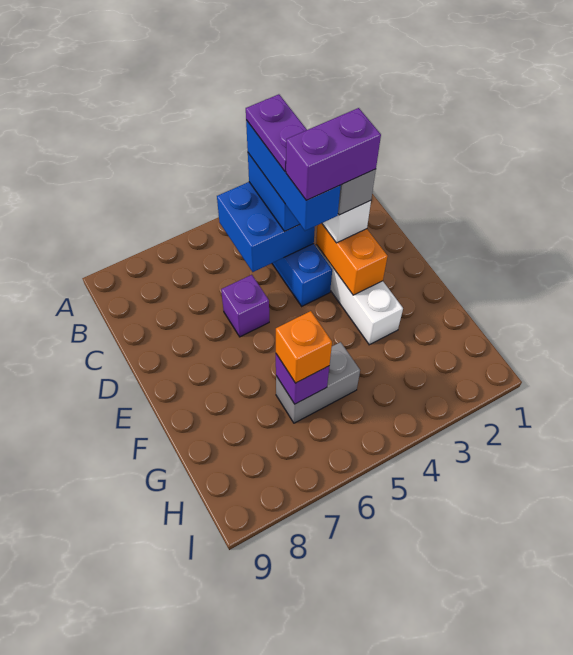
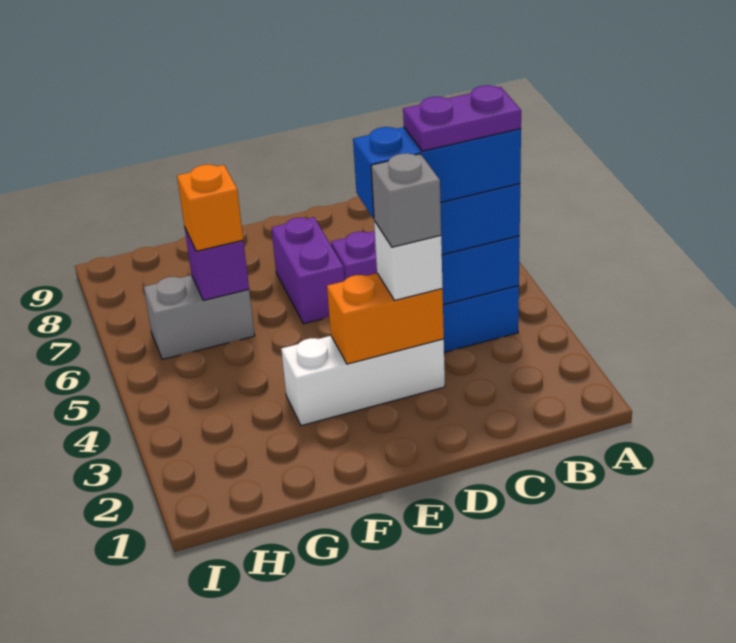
purple brick D3:D4 level 5 -> purple brick E6:E7 level 1
grey brick G5:G6 level 1 -> grey brick G6:H6 level 1

